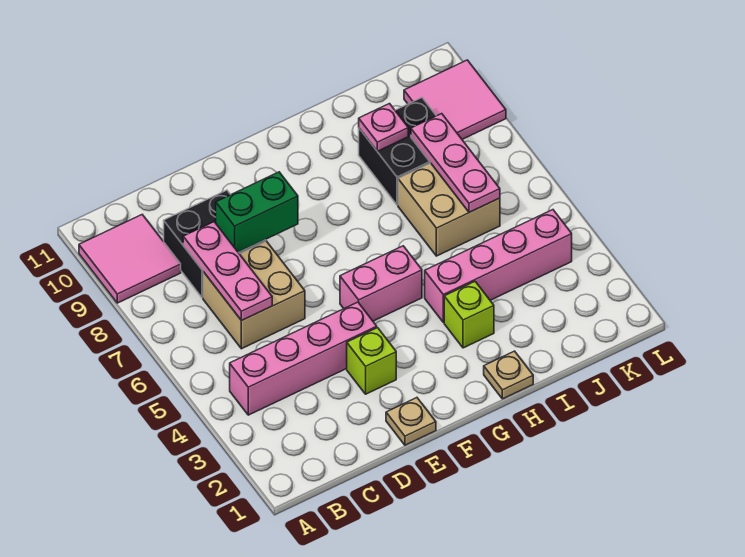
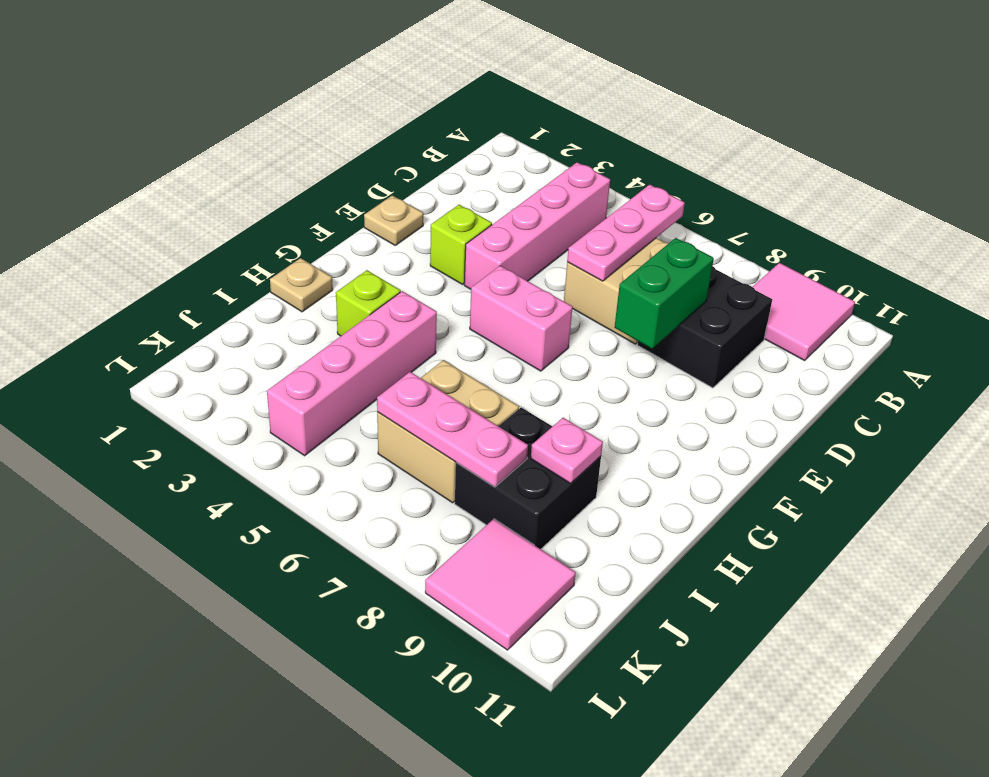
pink plate C6:C8 level 2 -> pink plate B6:D6 level 2
pink brick F5:G5 level 1 -> pink brick F5:F6 level 1

